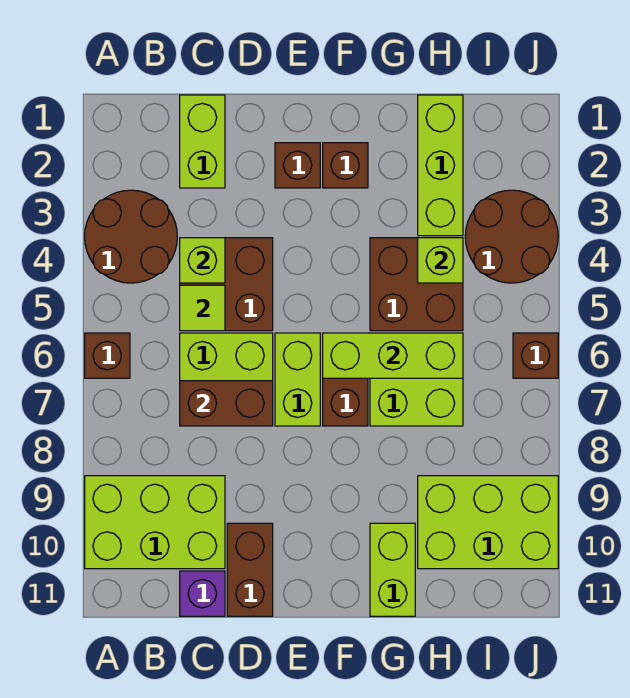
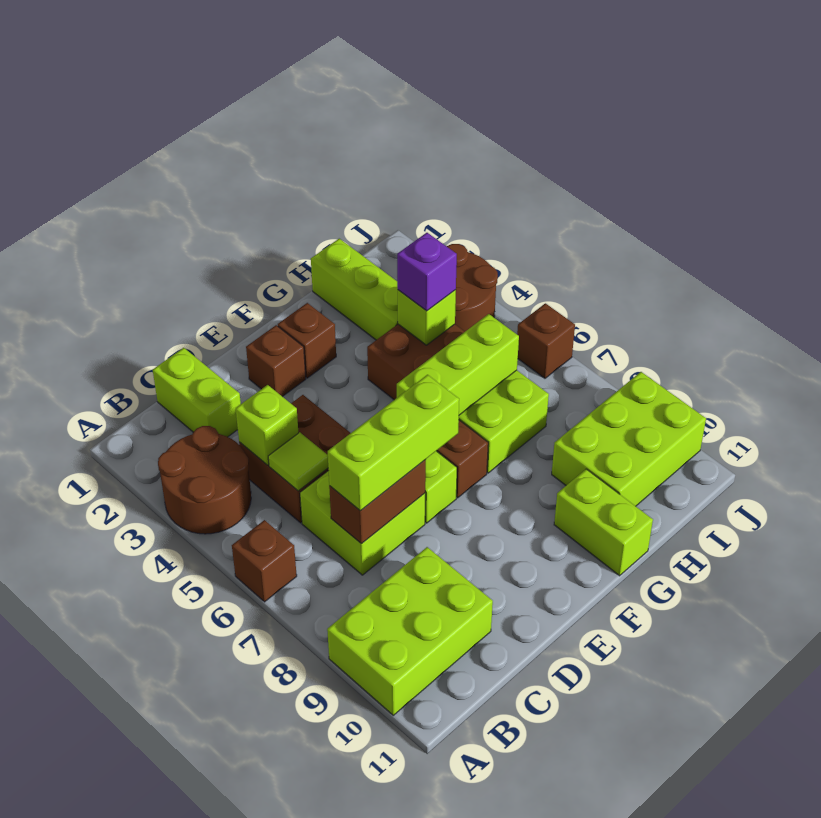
none -> lime brick C7:E7 level 3
purple brick C11 level 1 -> purple brick H4 level 3
brown brick D10:D11 level 1 -> none

